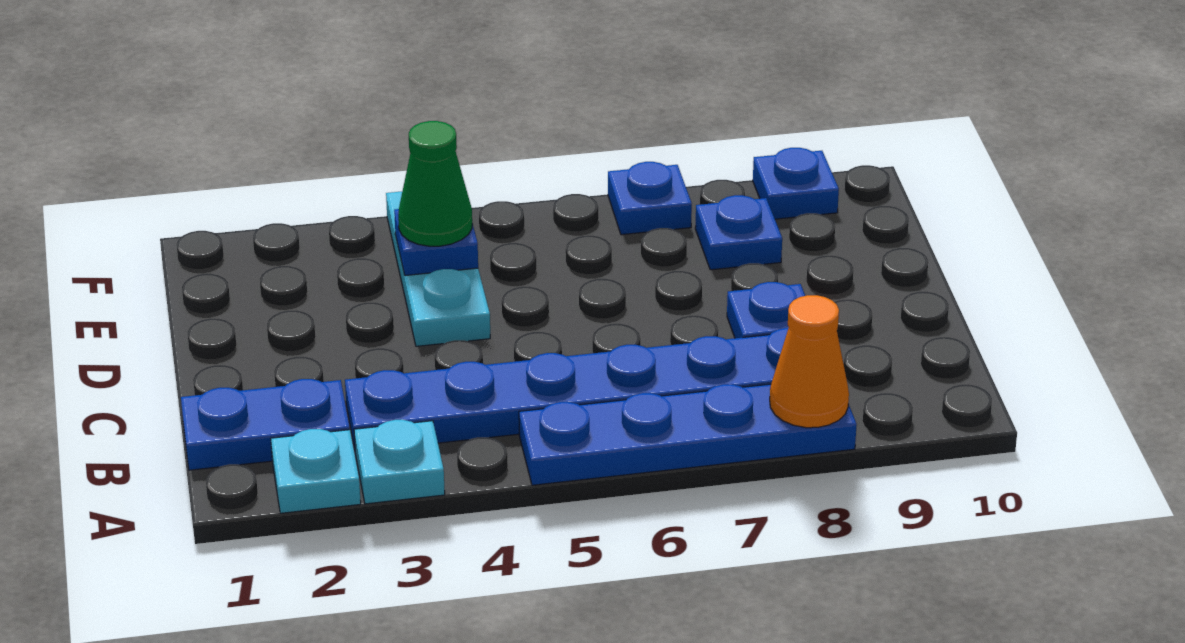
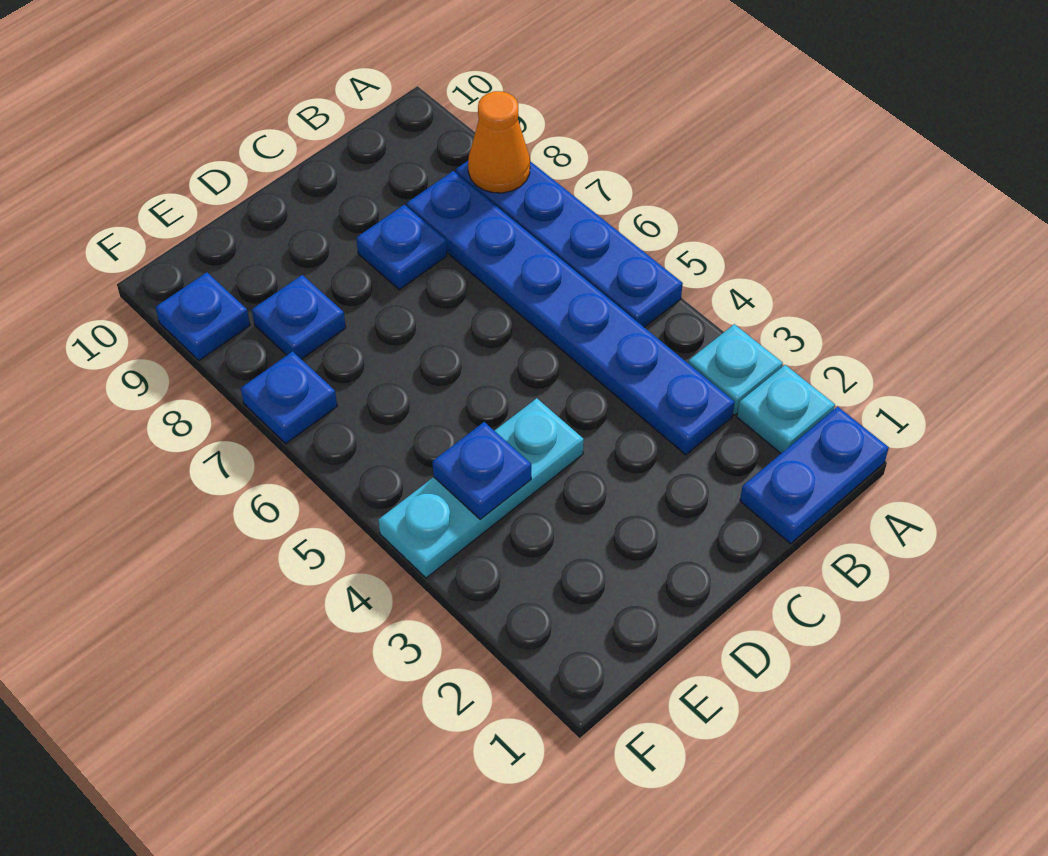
blue plate B1:B2 level 1 -> blue plate A1:B1 level 1
green cone E4 level 3 -> none

